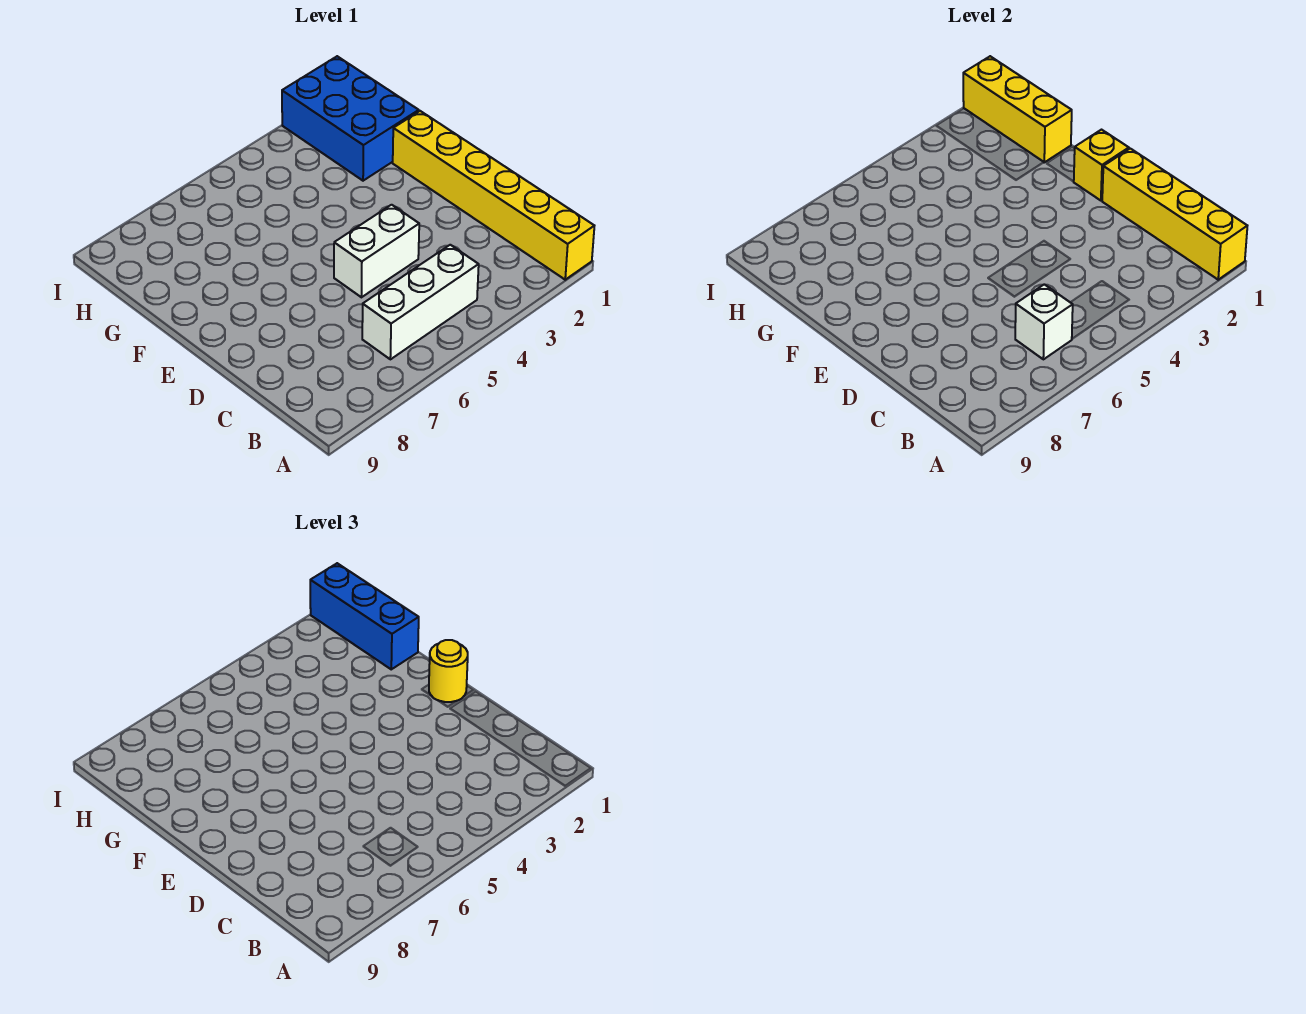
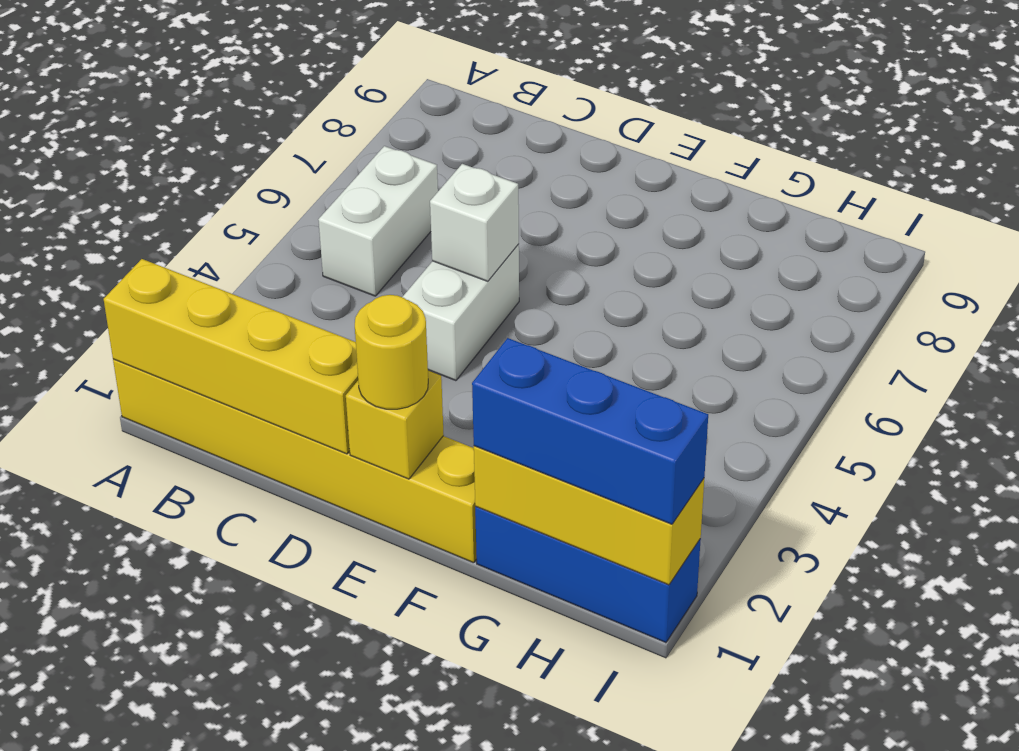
white brick B4:B6 level 1 -> white brick B5:B6 level 1
white brick B6 level 2 -> white brick D5 level 2
blue brick G1:I2 level 1 -> blue brick G1:I1 level 1

